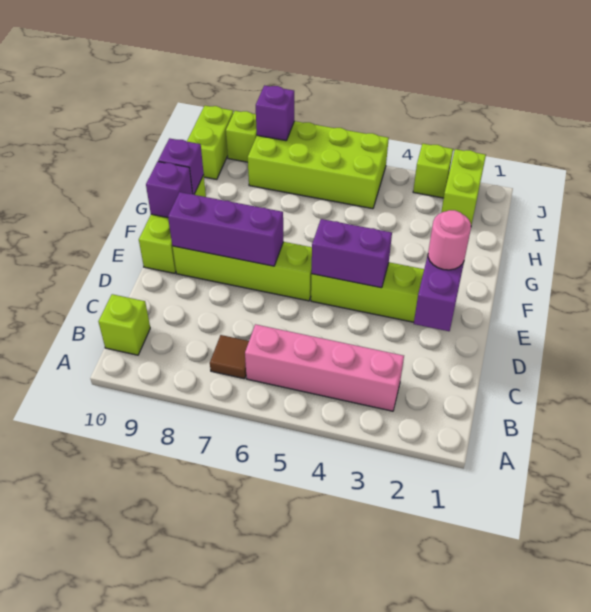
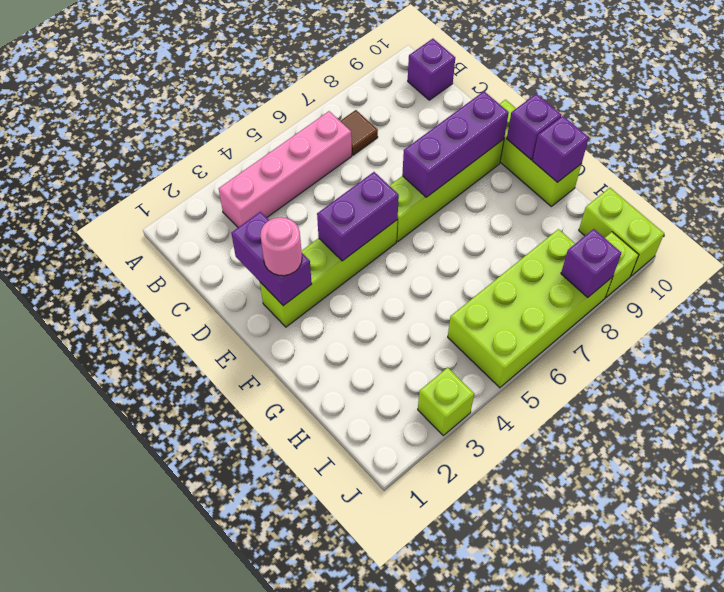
lime brick B10 level 1 -> purple brick B10 level 1
lime brick I2:J2 level 1 -> none

